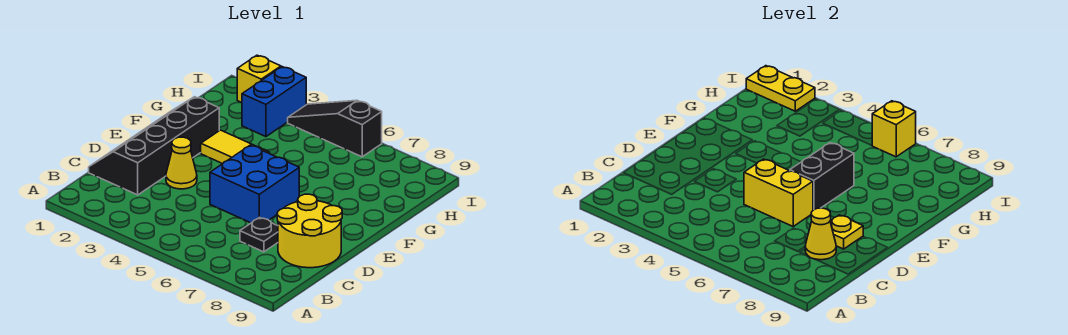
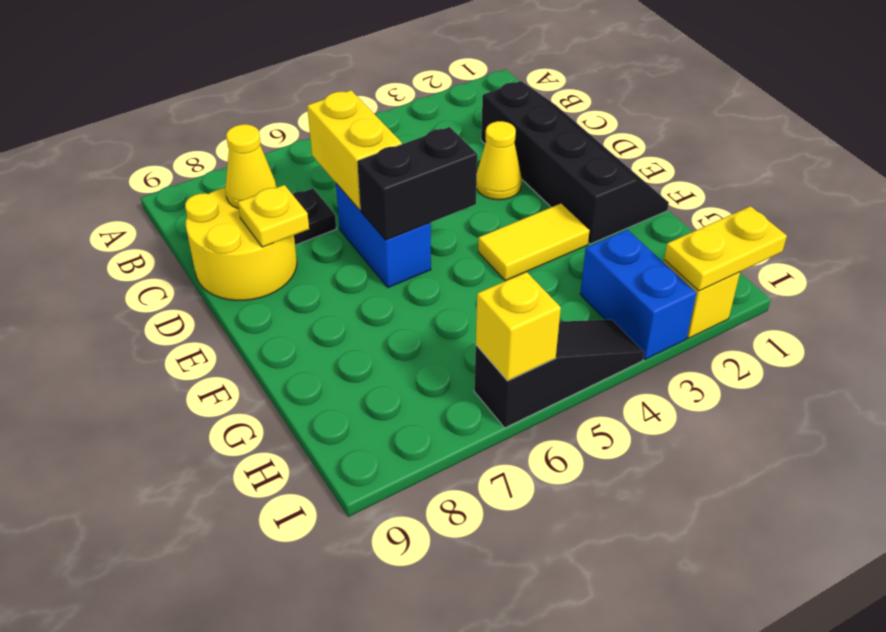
blue brick D5:E6 level 1 -> blue brick D6:E6 level 1
yellow brick D5:D6 level 2 -> yellow brick C6:D6 level 2
black brick E6:F6 level 2 -> black brick E5:E6 level 2

